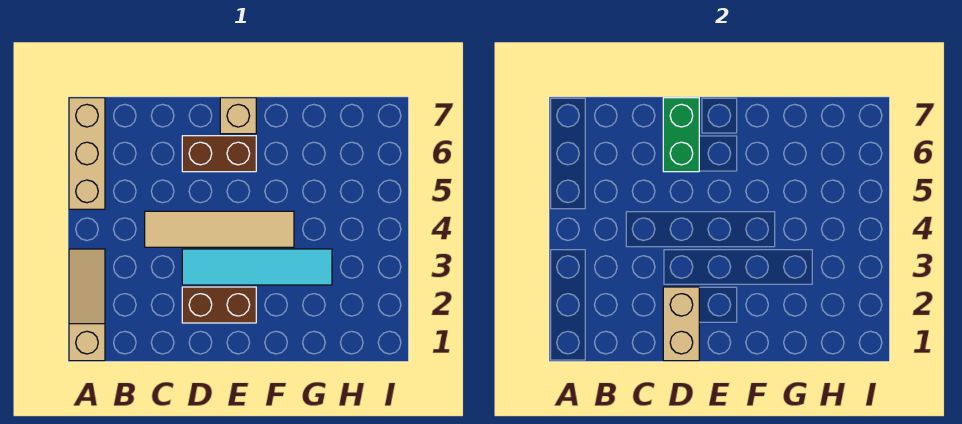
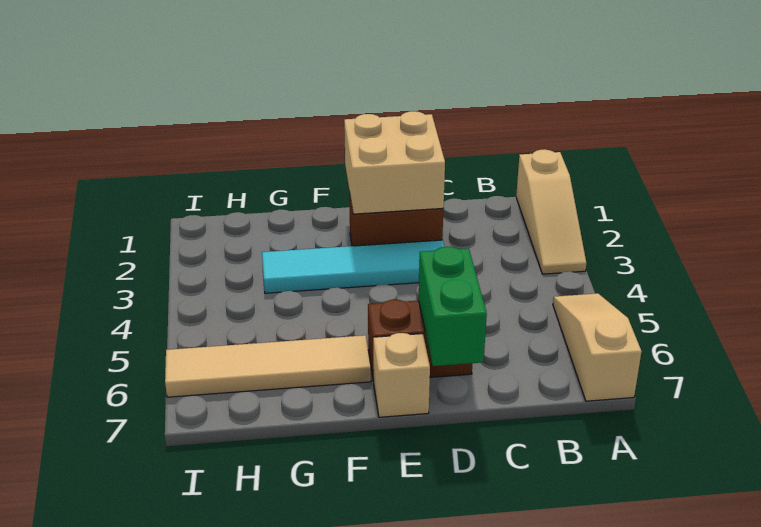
tan brick A5:A7 level 1 -> tan slope A5:A7 level 1 top 7
tan tile C4:F4 level 1 -> tan tile F6:I6 level 1
tan brick D1:D2 level 2 -> tan brick D1:E2 level 2

